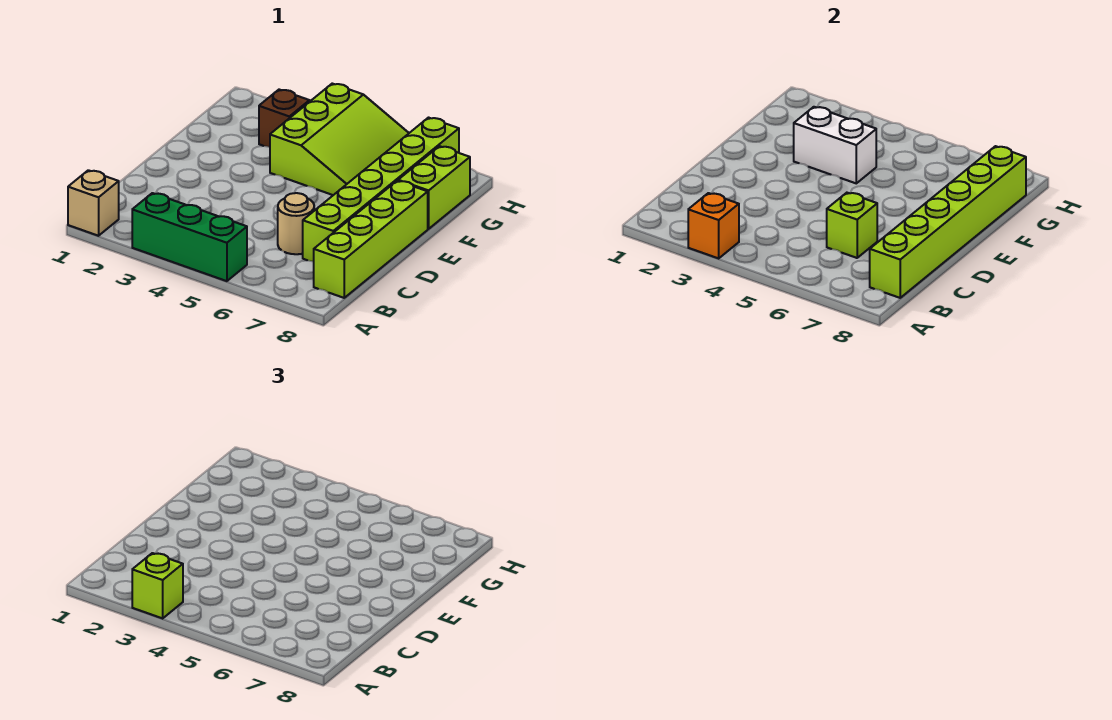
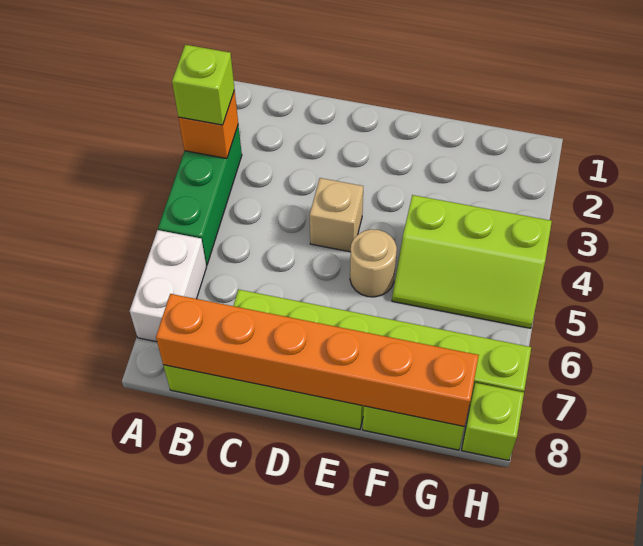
tan brick A1 level 1 -> tan brick D4 level 1
lime brick B8:G8 level 2 -> orange brick B8:G8 level 2
tan round brick C6 level 1 -> tan round brick E5 level 1
lime brick C6 level 2 -> lime brick H8 level 1
white brick F3:F4 level 2 -> white brick A6:A7 level 1
lime slope F4:H6 level 1 top 4 -> lime slope F4:H5 level 1 top 4
brown brick G3 level 1 -> none

